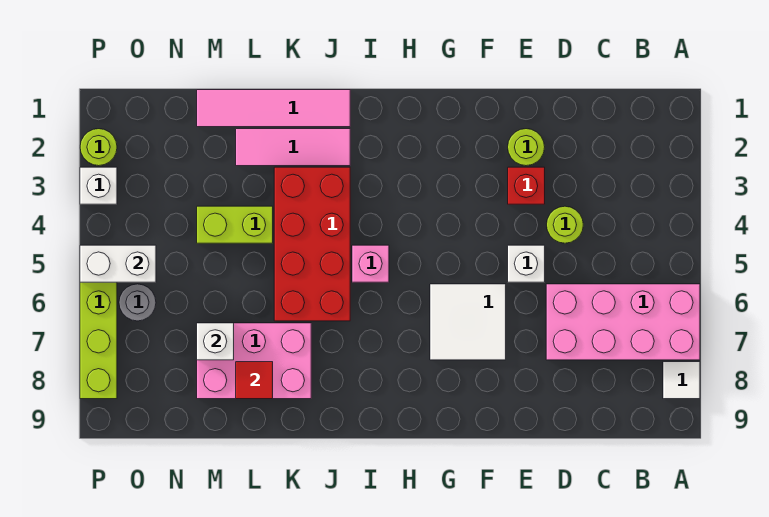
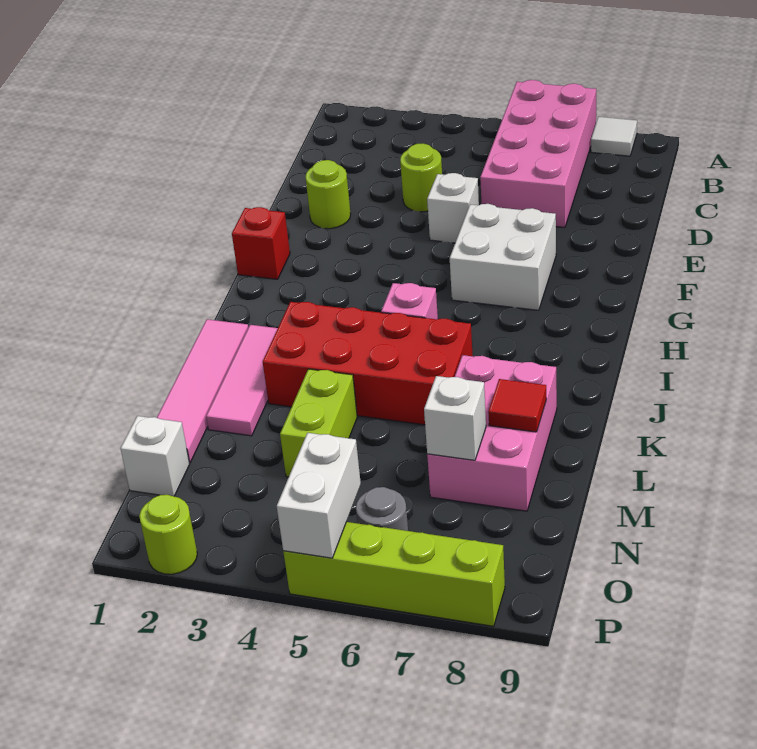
red brick E3 level 1 -> red brick G1 level 1
white tile F6:G7 level 1 -> white brick F6:G7 level 1
white brick P3 level 1 -> white brick N1 level 1

